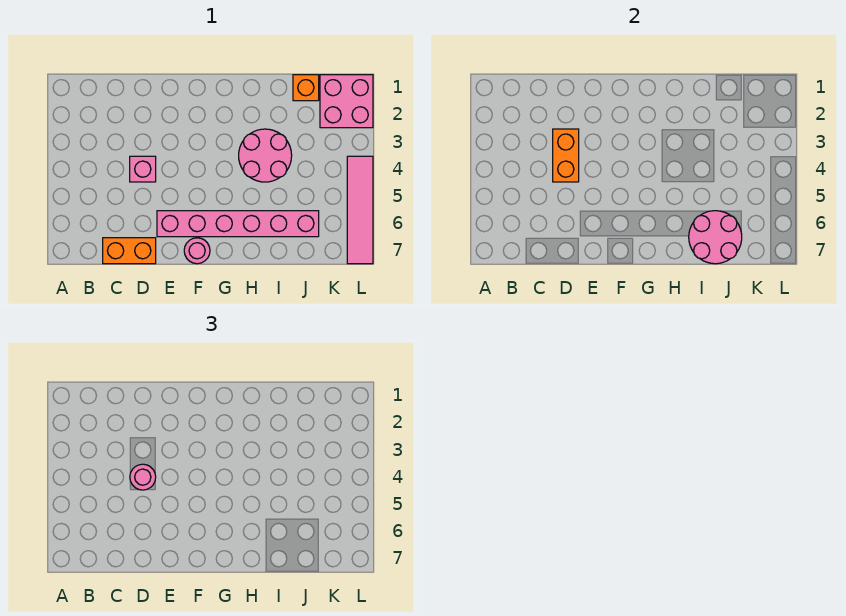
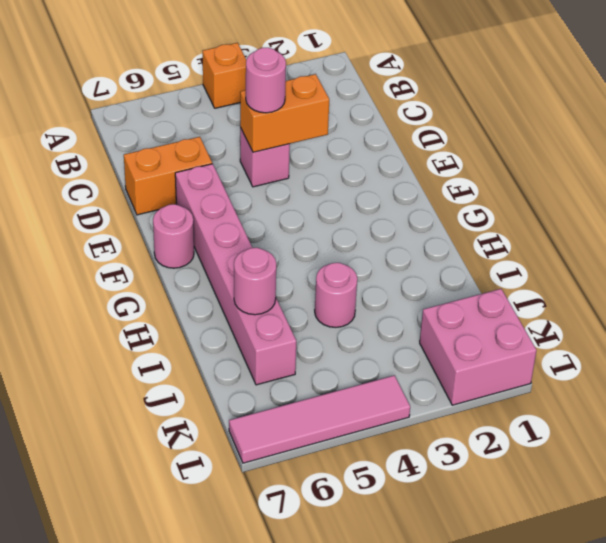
orange brick C7:D7 level 1 -> orange brick D6:D7 level 1
pink round brick H3:I4 level 1 -> pink round brick I4 level 1
pink round brick I6:J7 level 2 -> pink round brick I6 level 2
orange brick J1 level 1 -> orange brick A4 level 1

